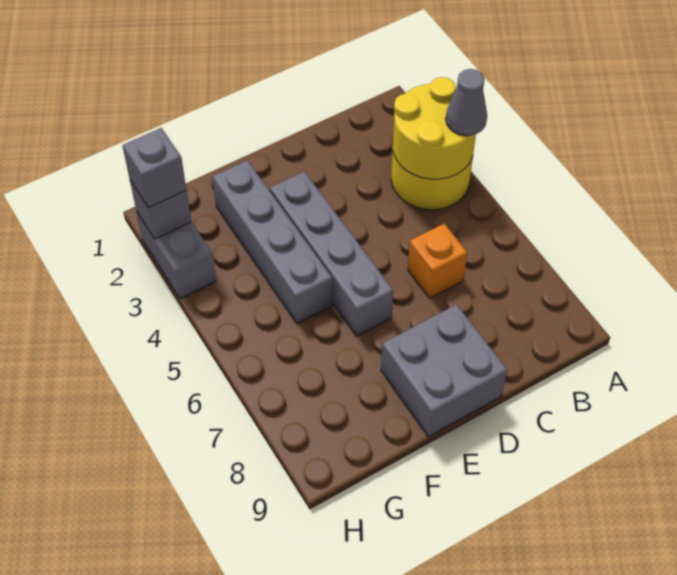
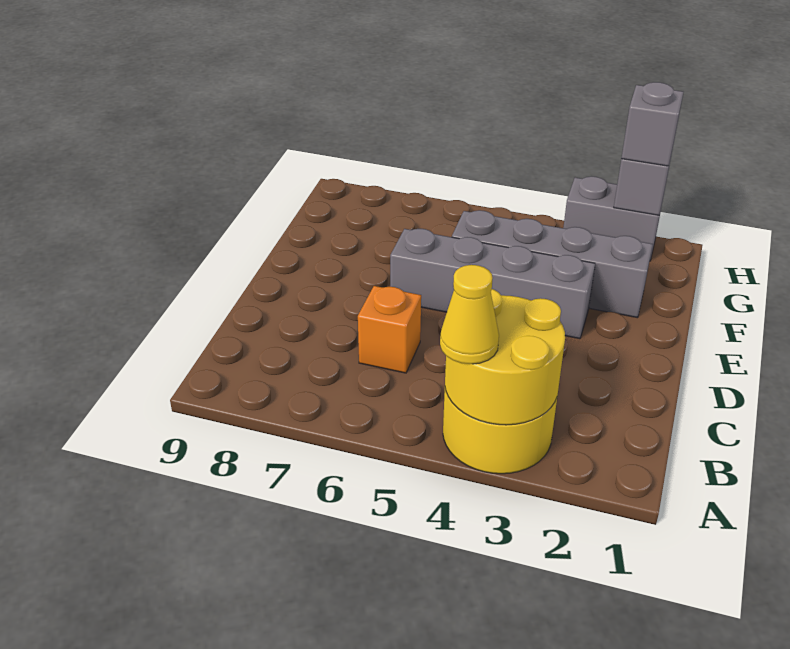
grey cone A4 level 3 -> yellow cone A4 level 3
grey brick D8:E9 level 1 -> none

